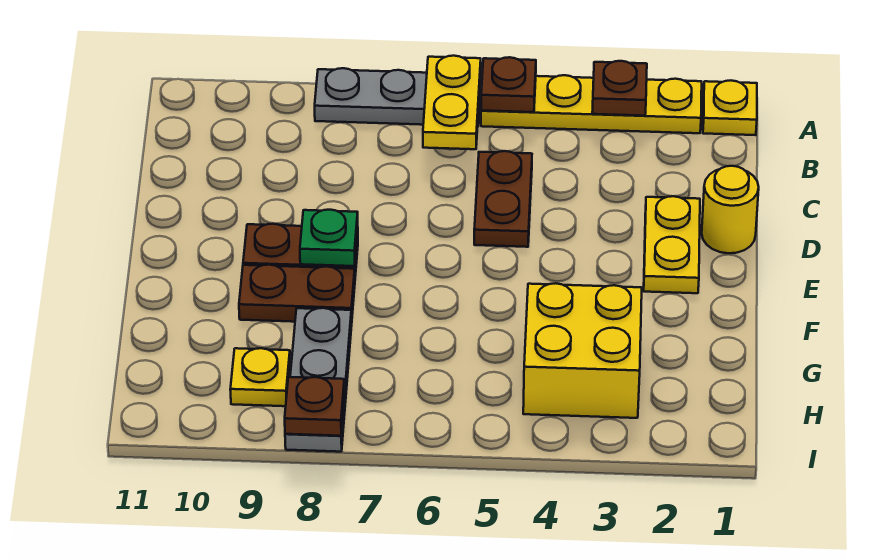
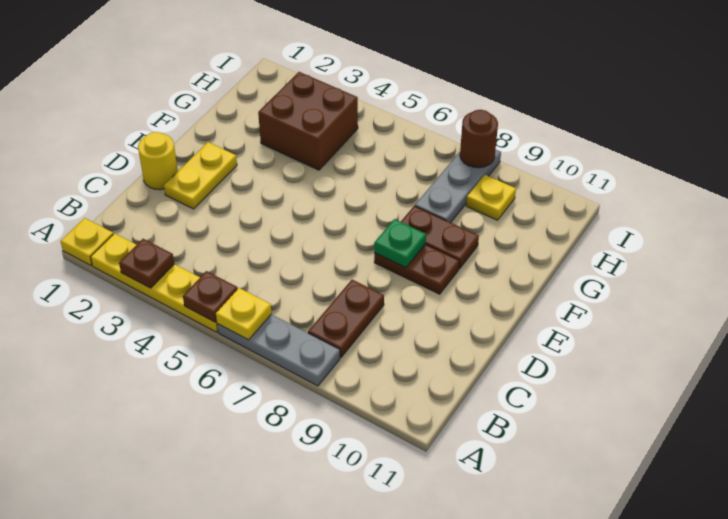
yellow plate A6:B6 level 2 -> yellow plate A6 level 2
brown plate C5:D5 level 1 -> brown plate B8:C8 level 1
yellow brick G3:H4 level 1 -> brown brick G3:H4 level 1
brown plate I8 level 2 -> brown round brick I8 level 2

